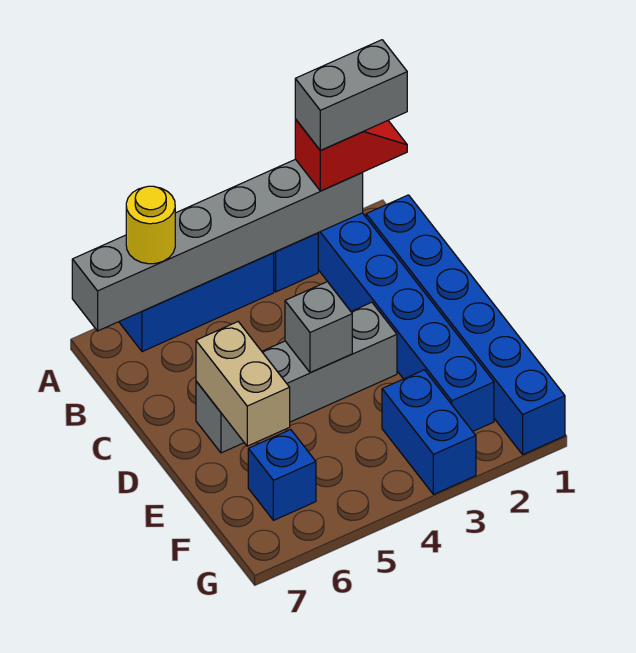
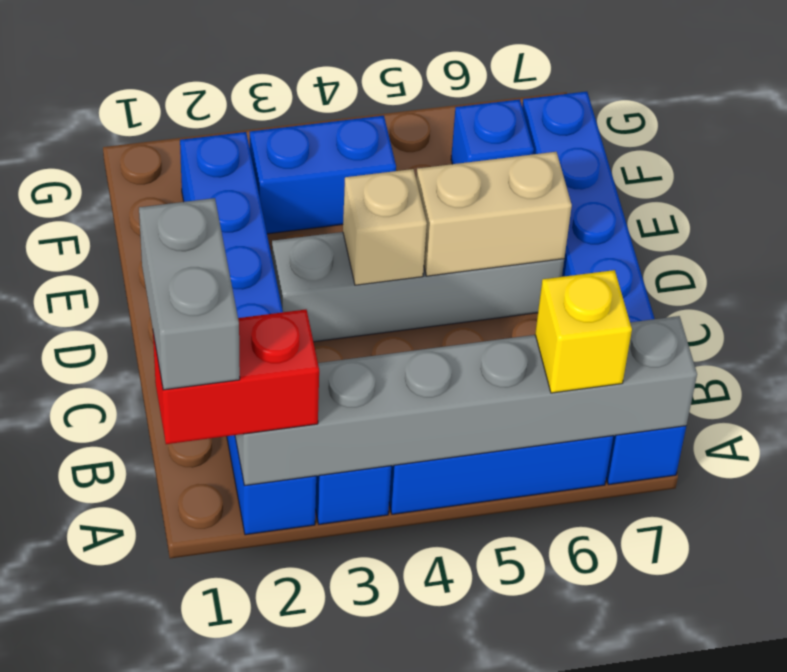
red slope A1:A2 level 3 top 2 -> red brick A1:A2 level 3
grey brick A1:A2 level 4 -> grey brick A1:B1 level 4
yellow round brick A6 level 3 -> yellow brick A6 level 3
blue brick B1:G1 level 1 -> blue brick A7:F7 level 1
grey brick D4 level 2 -> tan brick D4 level 2
tan brick D6:E6 level 2 -> tan brick D5:D6 level 2
blue brick F3:G3 level 1 -> blue brick F3:F4 level 1

